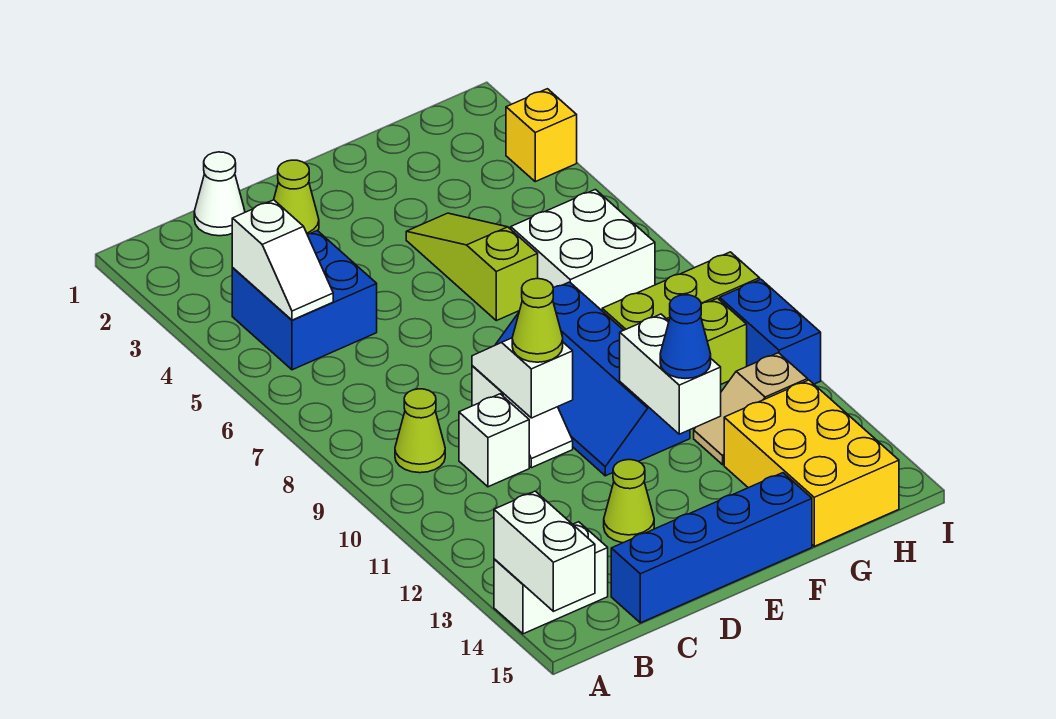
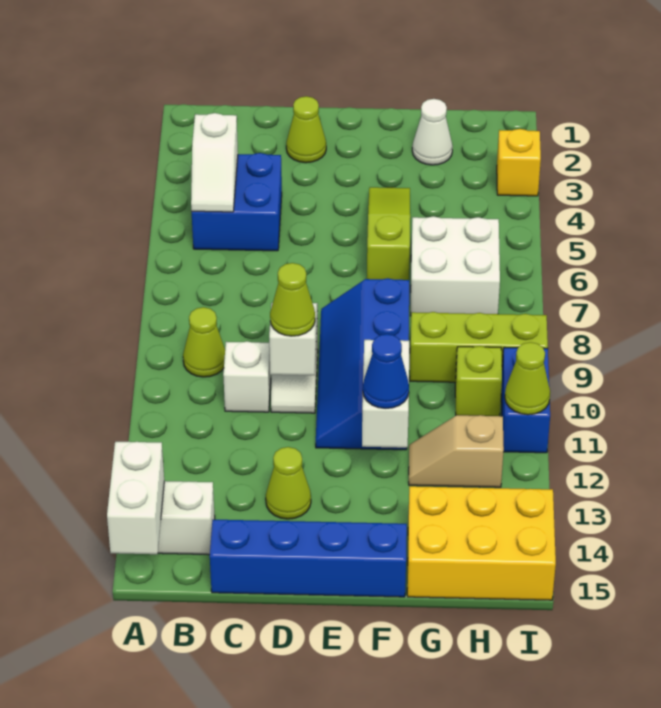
white cone C1 level 1 -> white cone G2 level 1
yellow brick G13:H15 level 1 -> yellow brick G14:I15 level 1
none -> lime cone I11 level 2

